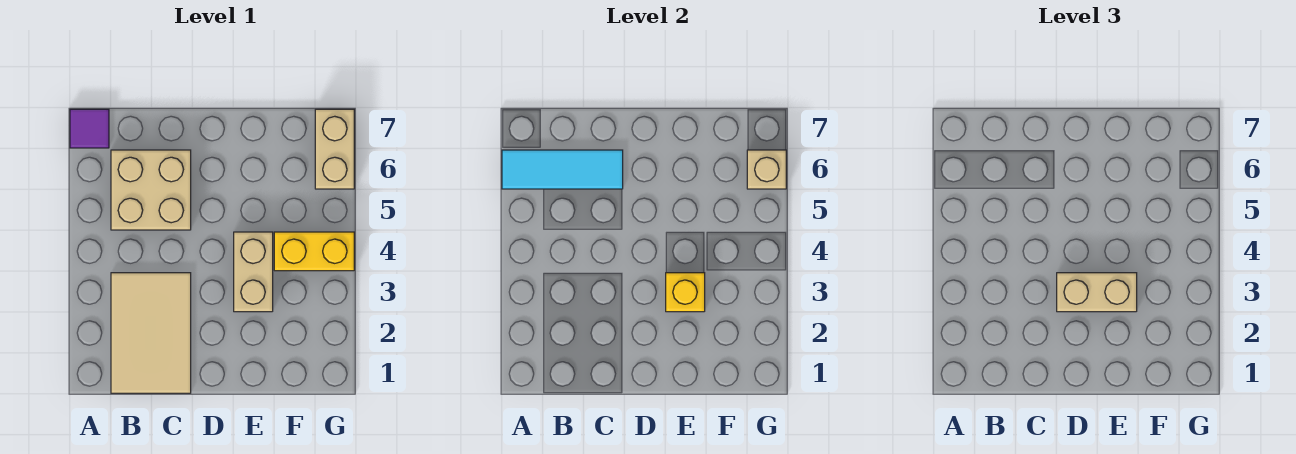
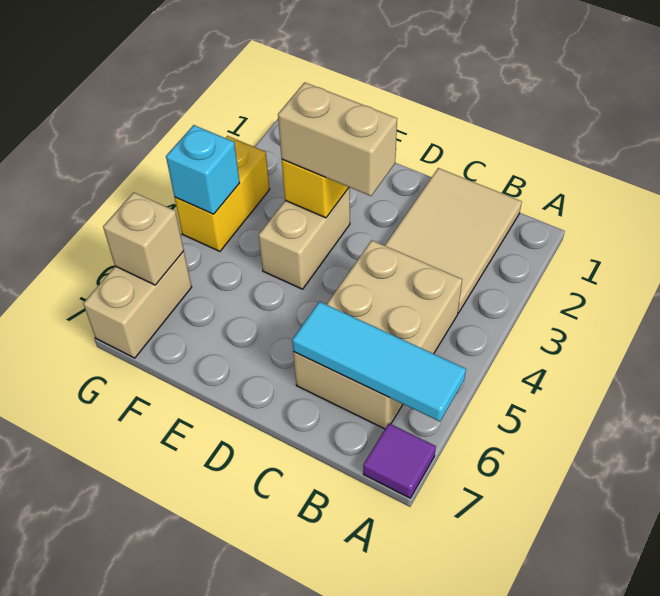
tan brick B5:C6 level 1 -> tan brick B4:C6 level 1
yellow brick F4:G4 level 1 -> yellow brick G3:G4 level 1
none -> cyan brick G4 level 2

